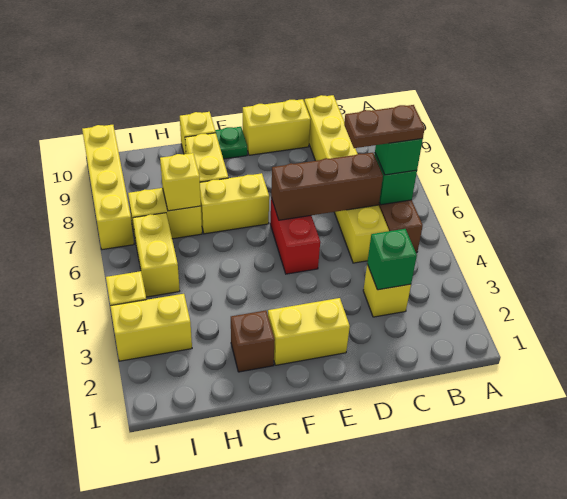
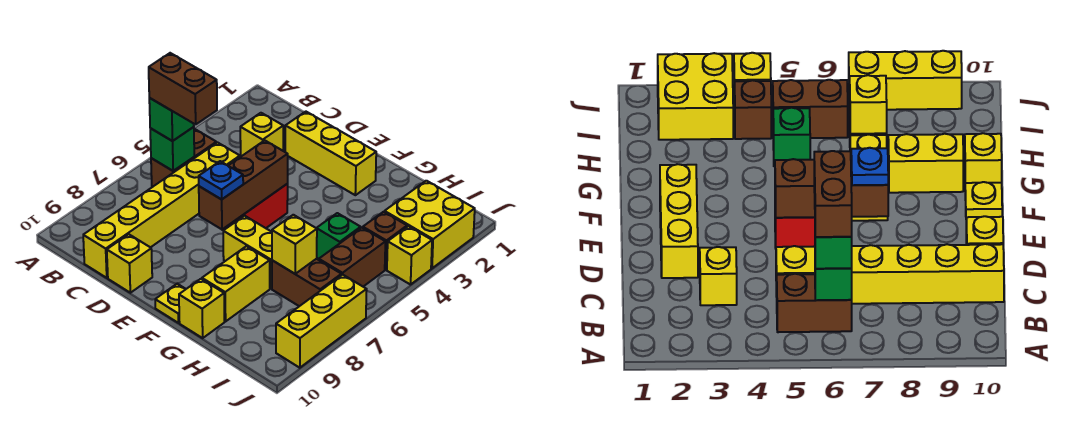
brown plate B6:C6 level 4 -> brown brick B6:C6 level 4
green brick C3 level 2 -> green brick H5 level 1
brown brick C6:E6 level 2 -> brown brick E5:E7 level 2
yellow brick D10:E10 level 1 -> yellow brick D10 level 1
yellow brick E2:F2 level 1 -> yellow brick D2:F2 level 1
none -> blue plate E7 level 3
green plate F10 level 1 -> yellow plate F10 level 1
brown brick G2 level 1 -> brown brick I4 level 1
yellow brick H7:I7 level 1 -> brown brick H7:I7 level 1
yellow brick I3:J3 level 1 -> yellow brick I2:J3 level 1
yellow brick I5:I6 level 1 -> brown brick I5:I6 level 1
yellow brick J7:J10 level 1 -> yellow brick J7:J9 level 1

